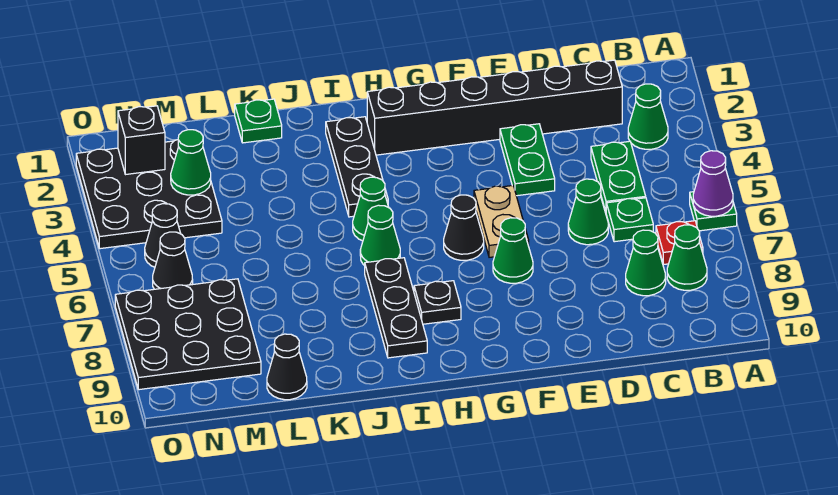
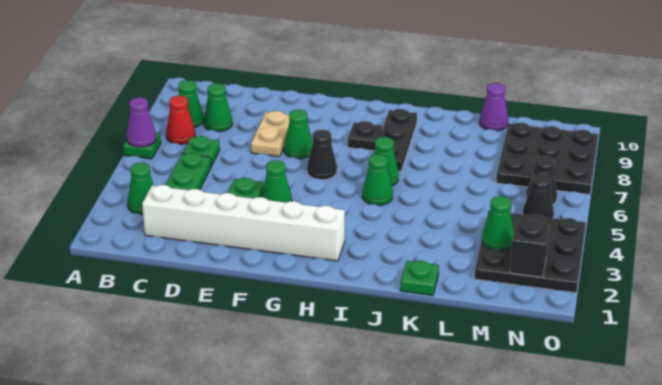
red plate B7 level 1 -> red cone B7 level 1
black brick C2:H2 level 1 -> white brick C2:H2 level 1
green cone D6 level 1 -> green cone F4 level 1
tan plate F5:F6 level 1 -> tan plate E7:E8 level 1
black plate I2:I4 level 1 -> none
black cone L10 level 1 -> purple cone L10 level 1

